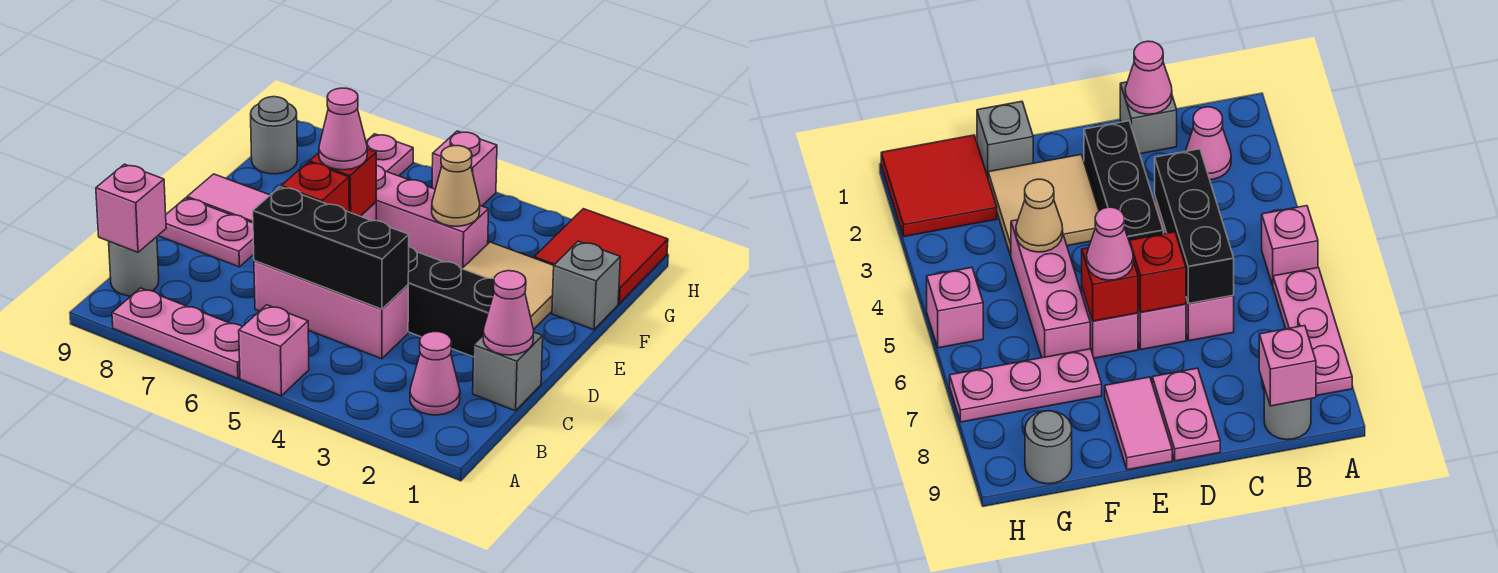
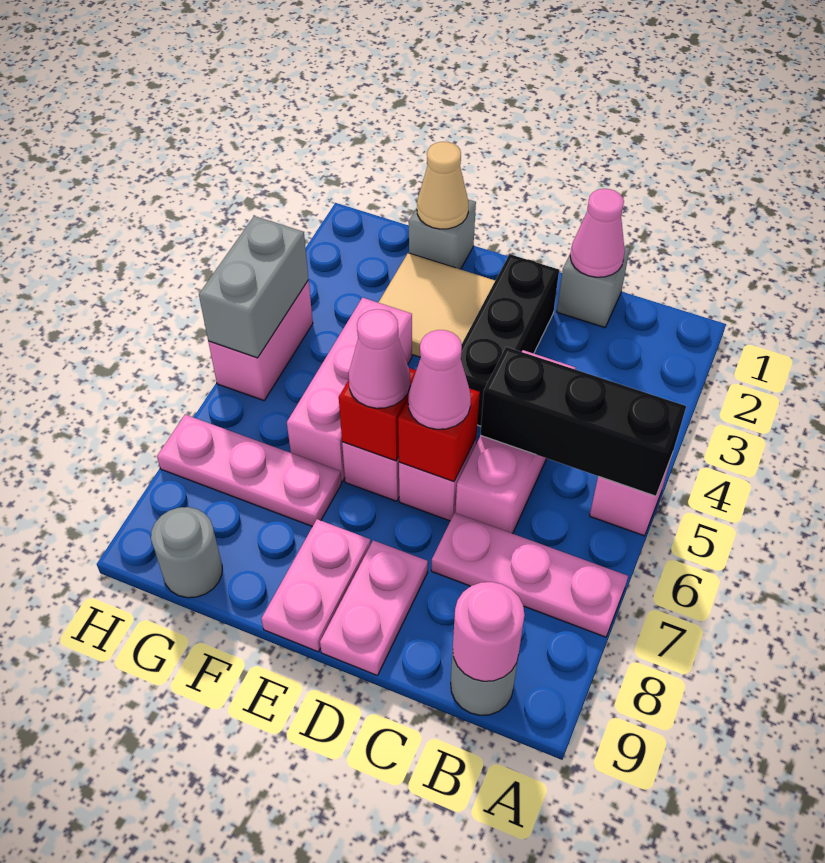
pink plate A6:A8 level 1 -> pink plate A7:C7 level 1
pink cone B2 level 1 -> pink cone D6 level 3
pink brick B9 level 2 -> pink round brick B9 level 2
black brick C4:C6 level 2 -> black brick A5:C5 level 2
pink tile E8:E9 level 1 -> pink plate E8:E9 level 1
tan cone F4 level 2 -> tan cone F1 level 2
red tile G1:H2 level 1 -> none
none -> grey brick H4:H5 level 2
pink brick H5 level 1 -> pink brick H4:H5 level 1

